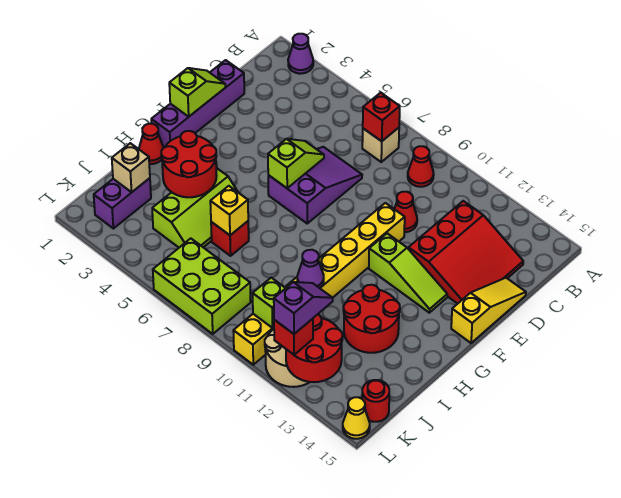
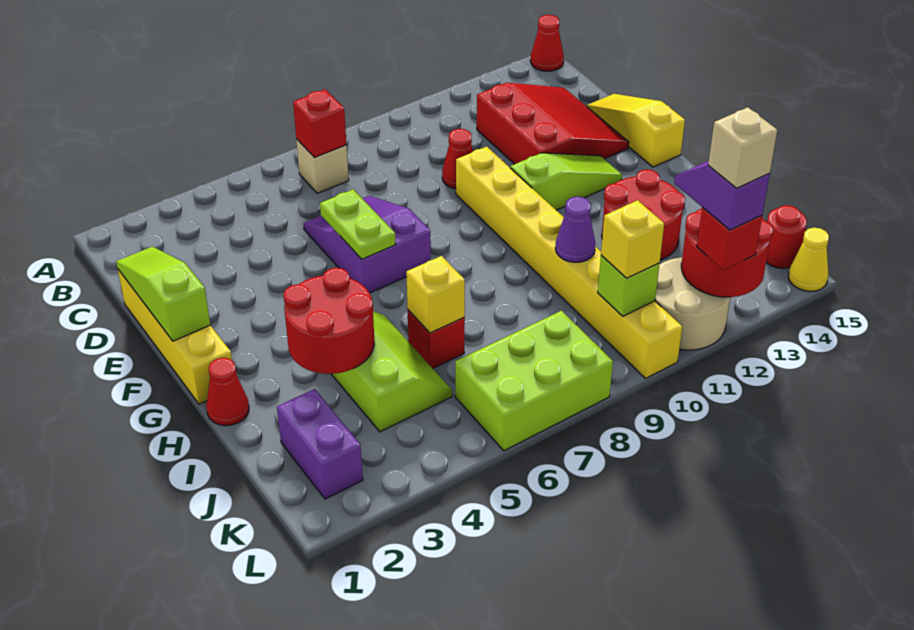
purple cone A2 level 1 -> none
red cone B9 level 1 -> red cone A15 level 1
purple brick D1:G1 level 1 -> yellow brick D1:G1 level 1
lime slope E1:F1 level 2 top F -> lime slope D1:F1 level 2 top F
lime slope E6:F6 level 2 top F -> lime plate E6:F6 level 2
tan brick J2 level 2 -> tan brick L12 level 5
none -> yellow brick K10 level 3

